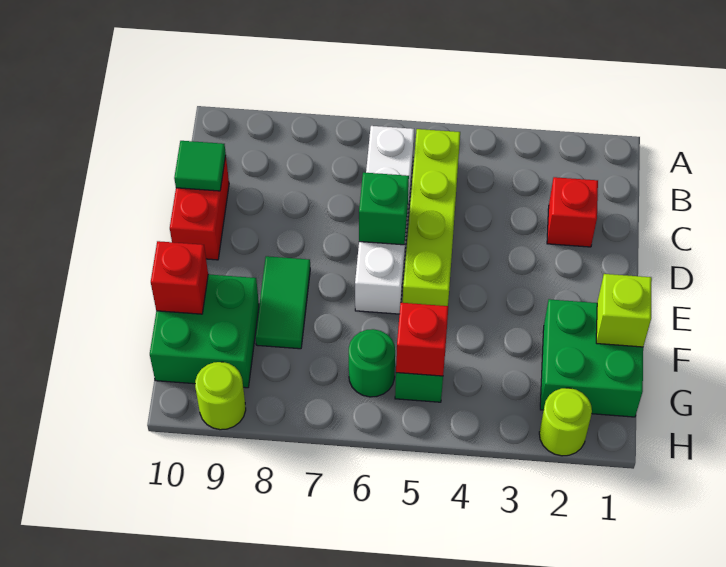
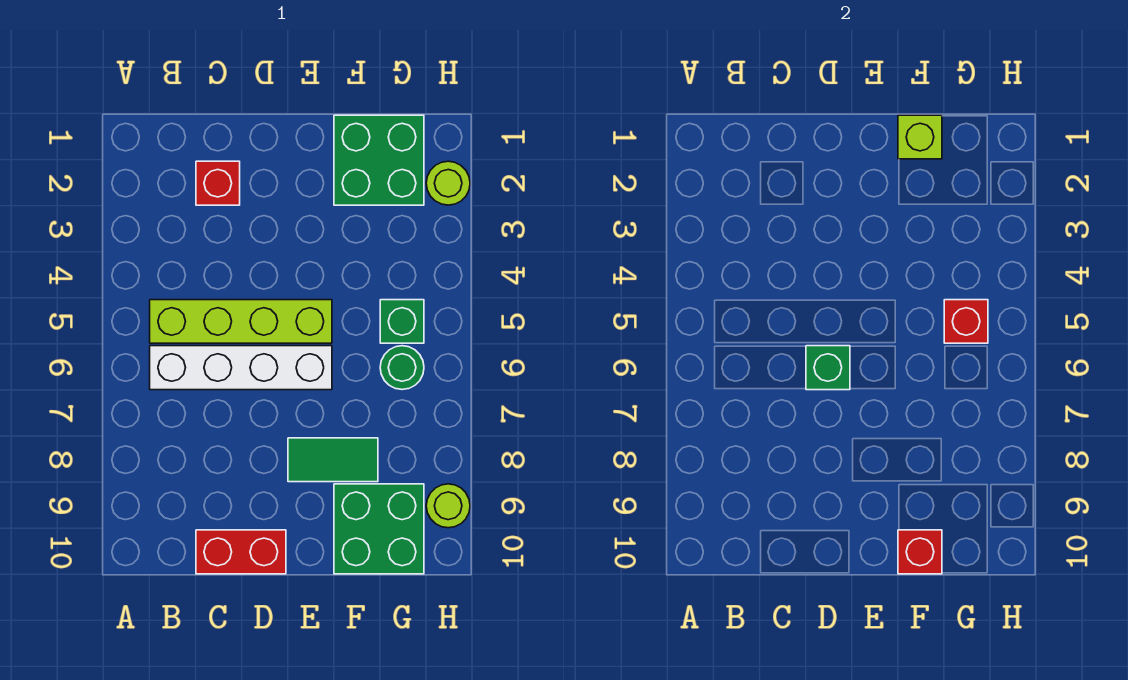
green tile C10 level 2 -> none

